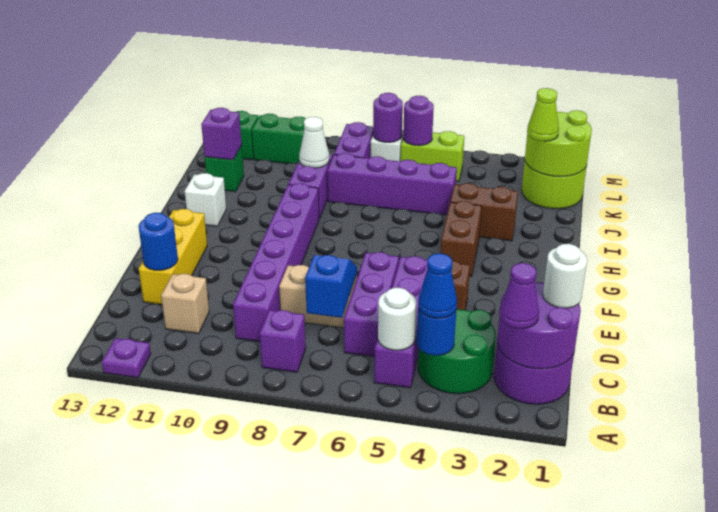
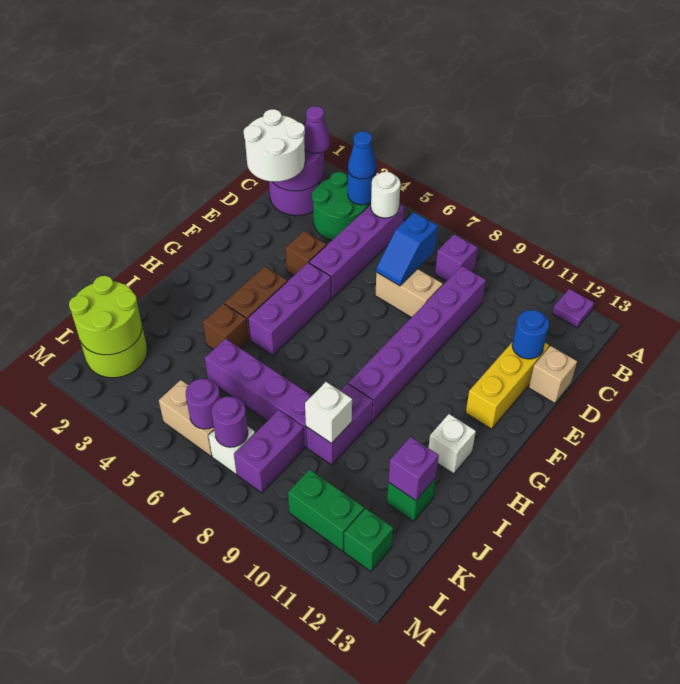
white round brick C1 level 3 -> white round brick C1:D2 level 3
purple brick C6:E6 level 1 -> purple brick F5:H5 level 1
tan brick C11 level 1 -> tan brick D13 level 1
brown brick I3:I4 level 1 -> brown brick I4 level 1
white cone J9 level 2 -> white brick J9 level 2
lime cone K2 level 3 -> none
lime brick L5:L6 level 1 -> tan brick L5:L6 level 1

